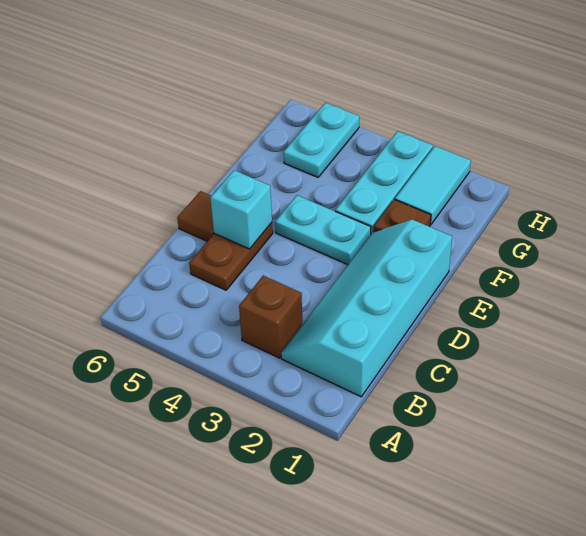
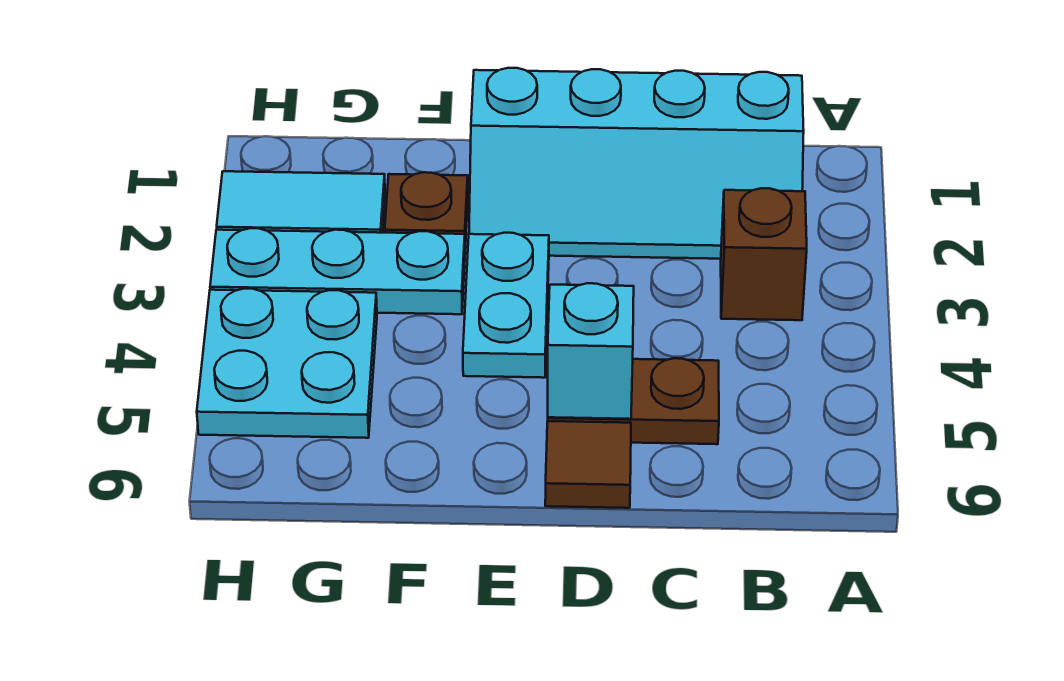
cyan plate G5:H5 level 1 -> cyan plate G4:H5 level 1

